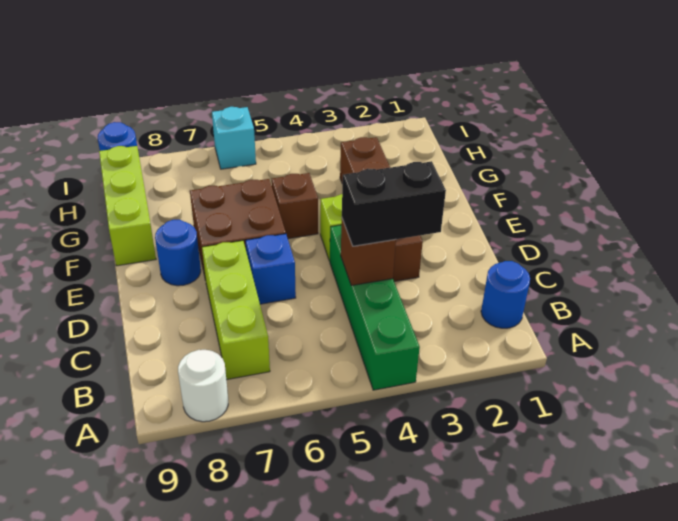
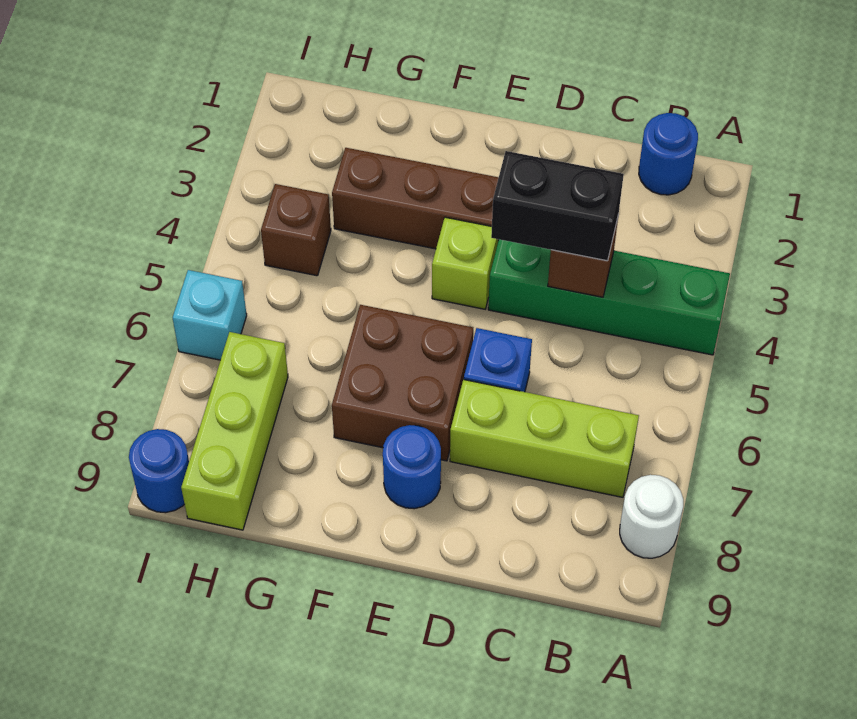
black brick C3:C4 level 3 -> black brick C4:D4 level 3
brown brick F5 level 1 -> brown brick H4 level 1
lime brick F9:H9 level 1 -> lime brick H7:H9 level 1

